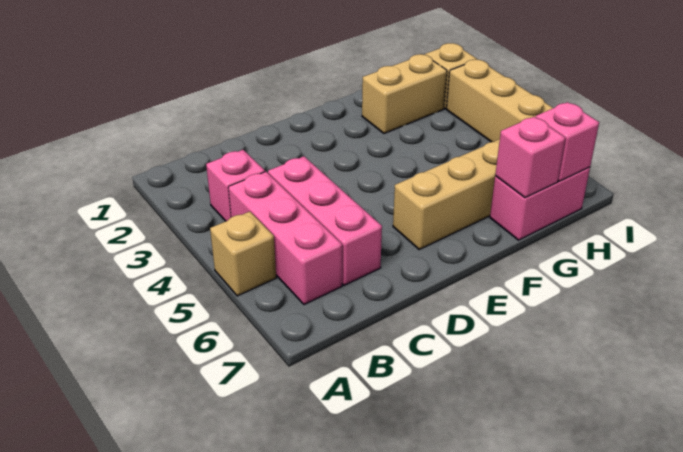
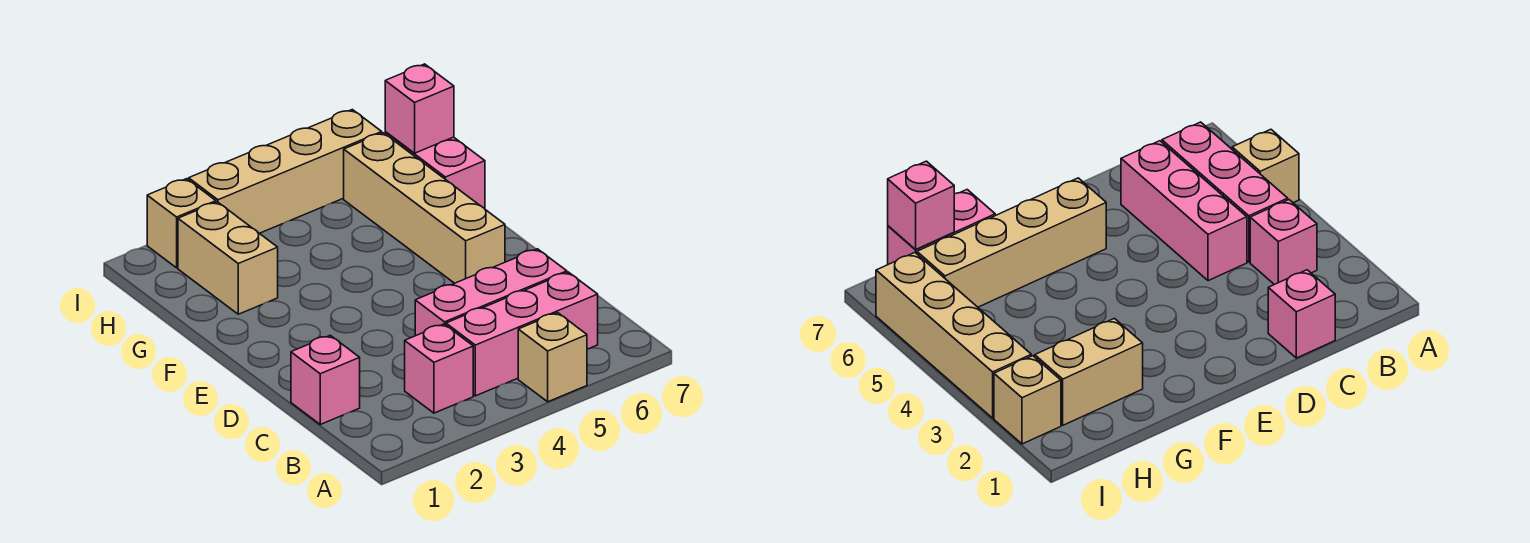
pink brick G7 level 2 -> pink brick C1 level 1

